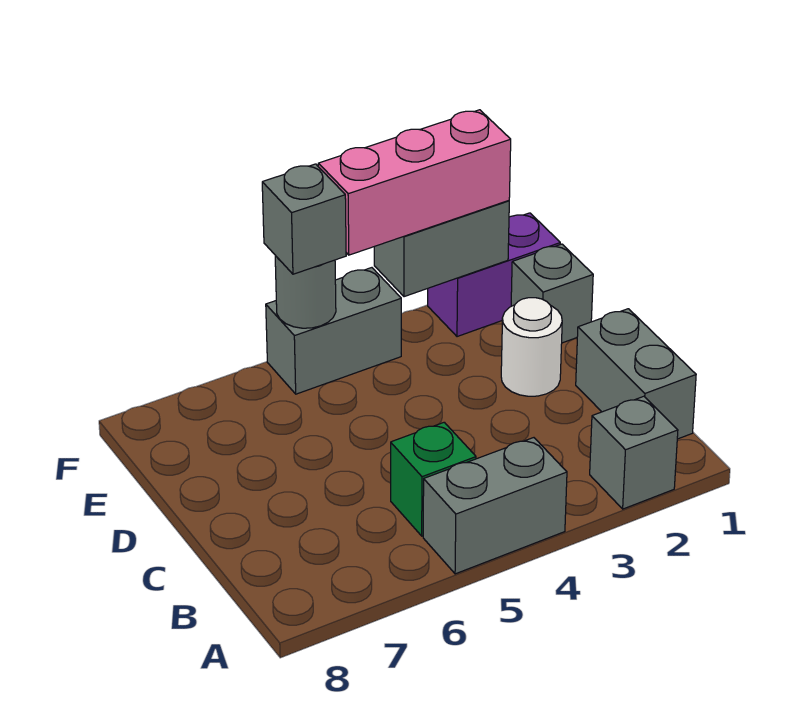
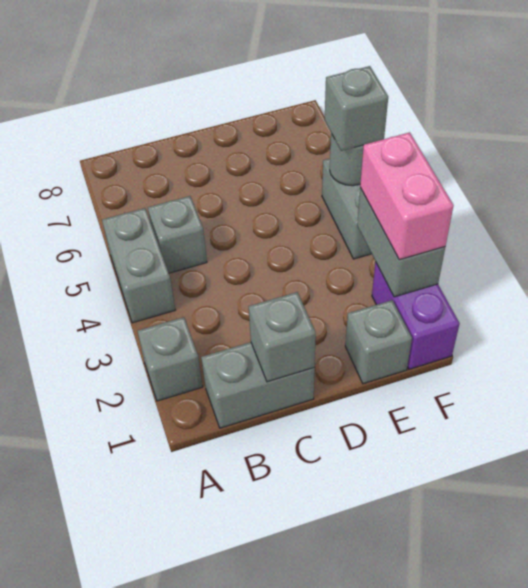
green brick B5 level 1 -> grey brick B5 level 1
none -> grey brick C1 level 2
white round brick D2 level 1 -> none
pink brick F2:F4 level 3 -> pink brick F2:F3 level 3

